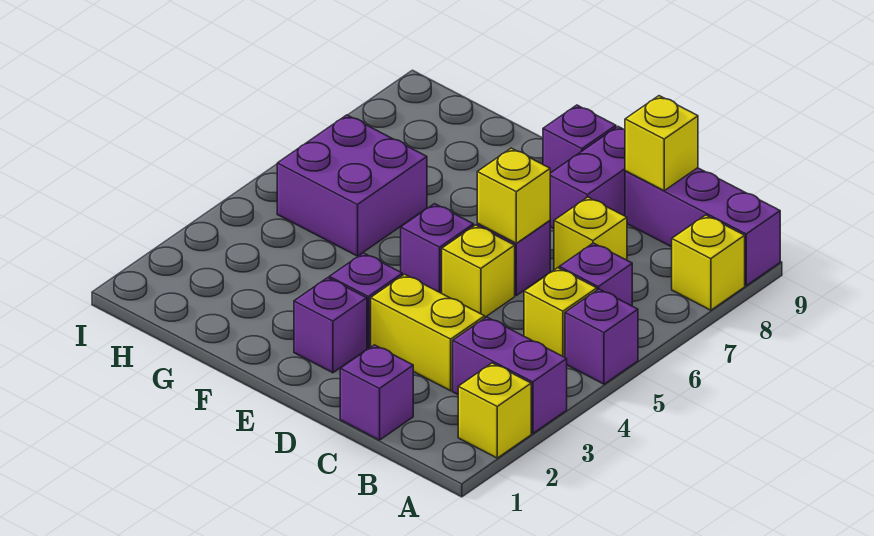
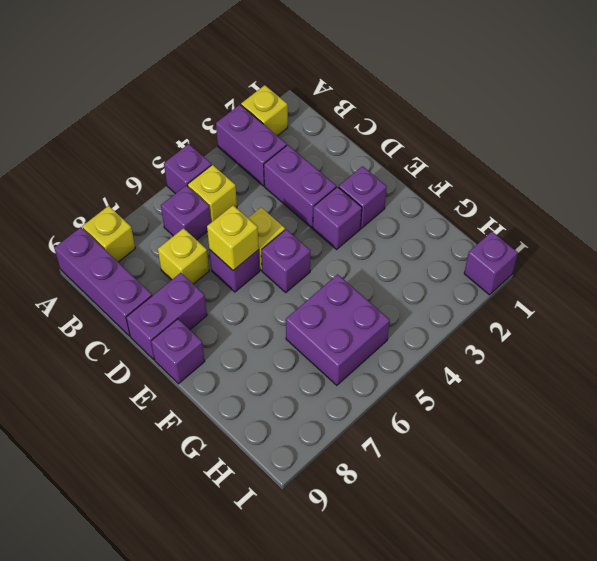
purple brick C1 level 1 -> purple brick I1 level 1
yellow brick C3:D3 level 1 -> purple brick C3:D3 level 1
yellow brick C9 level 2 -> none

